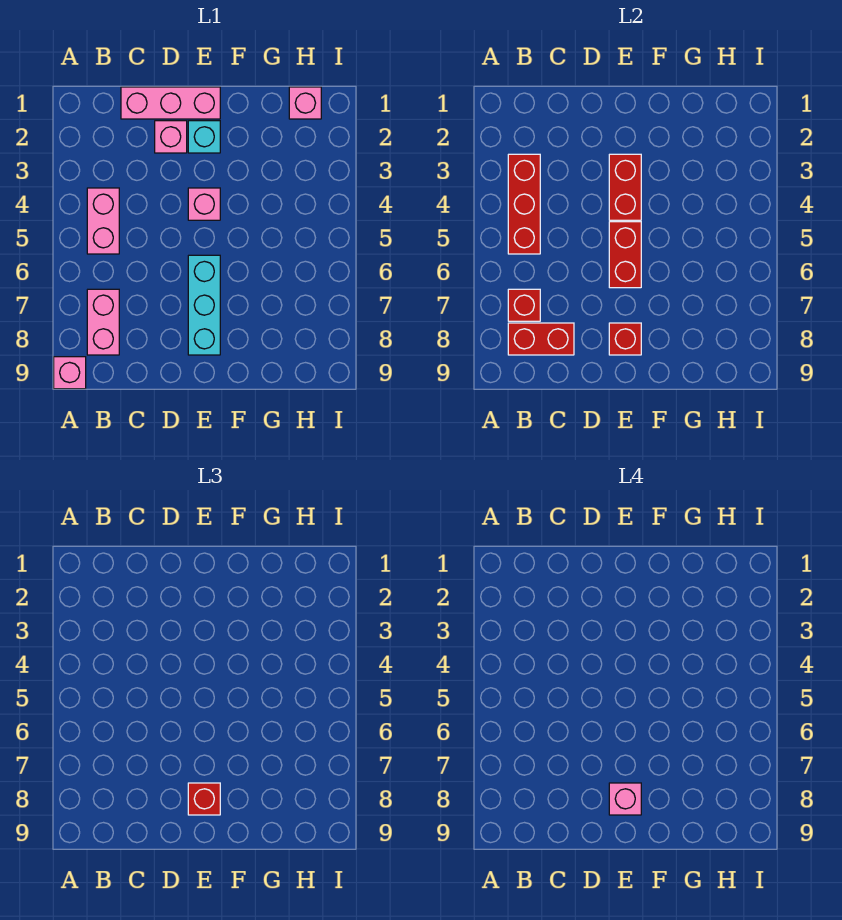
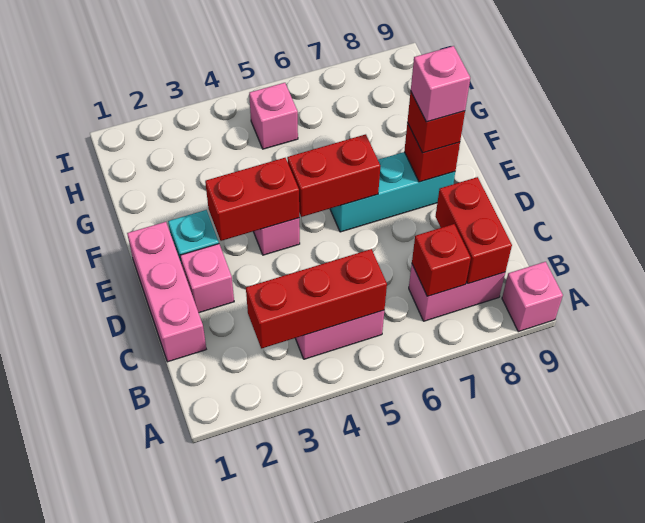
pink brick H1 level 1 -> pink brick H5 level 1

